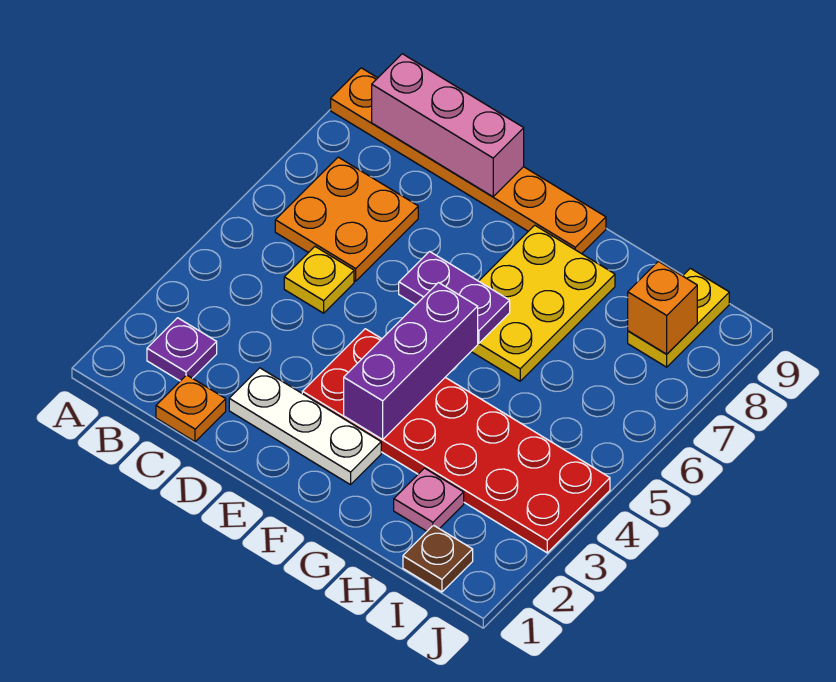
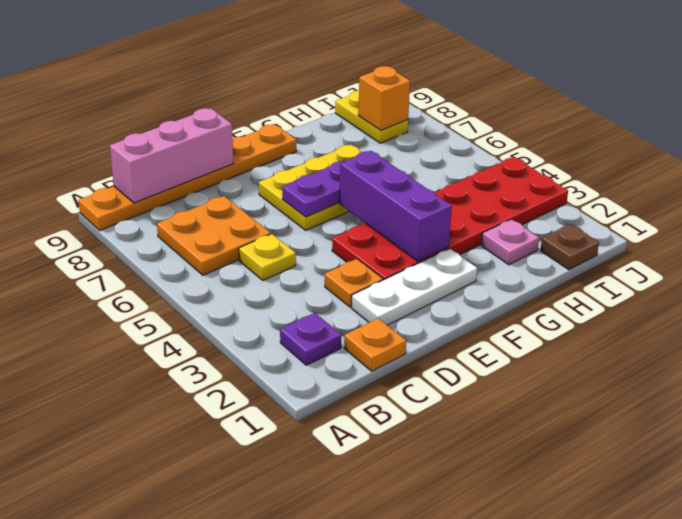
none -> orange plate D3 level 1
yellow plate F6:G8 level 1 -> yellow plate E6:G7 level 1

